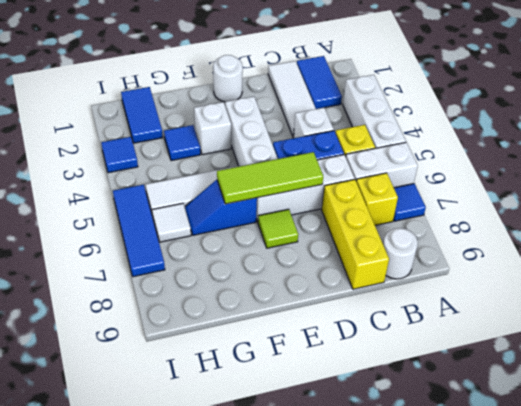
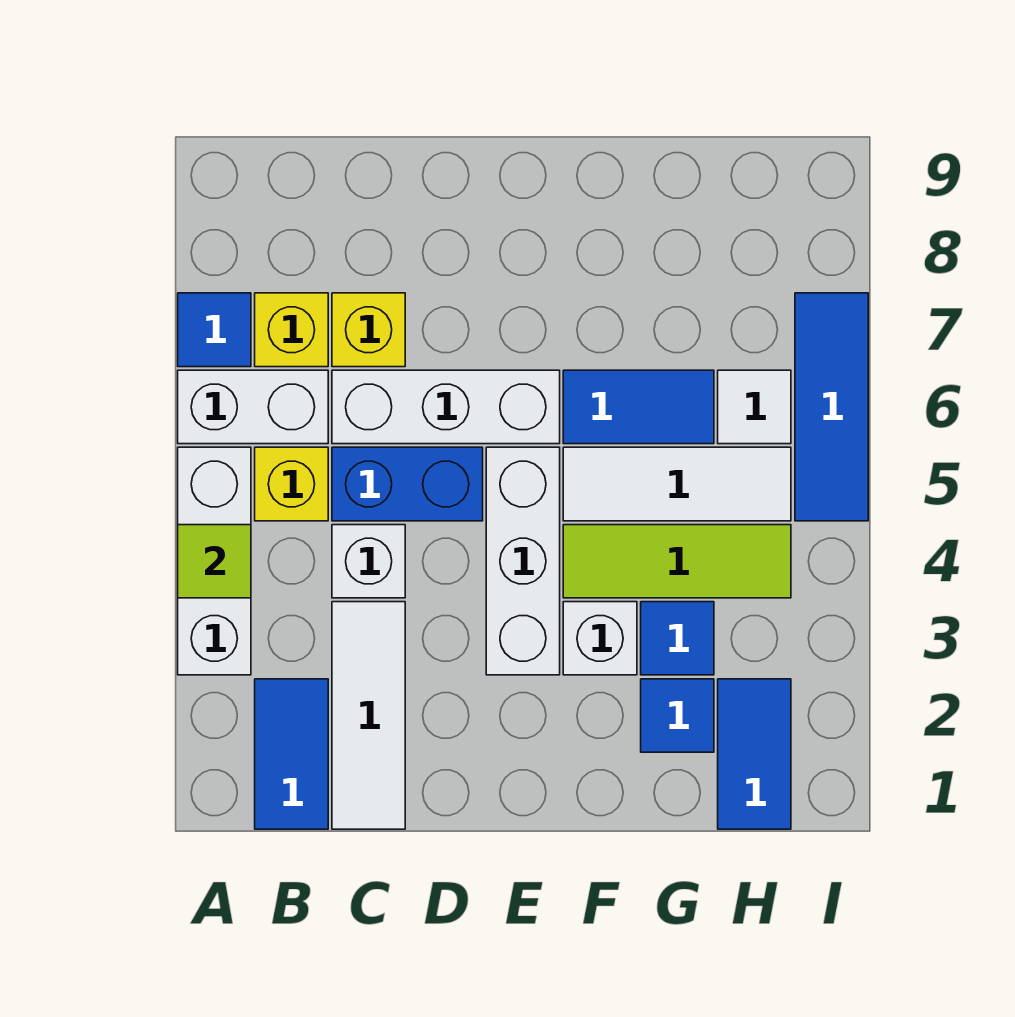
white round brick B9 level 1 -> none
yellow brick C7:C9 level 1 -> yellow brick C7 level 1
lime tile D6:F6 level 2 -> lime tile F4:H4 level 1
white round brick E1 level 1 -> none
lime tile E7 level 1 -> lime tile A4 level 2
blue slope F6:G6 level 1 top F -> blue tile F6:G6 level 1
blue tile I3 level 1 -> blue tile G2 level 1

